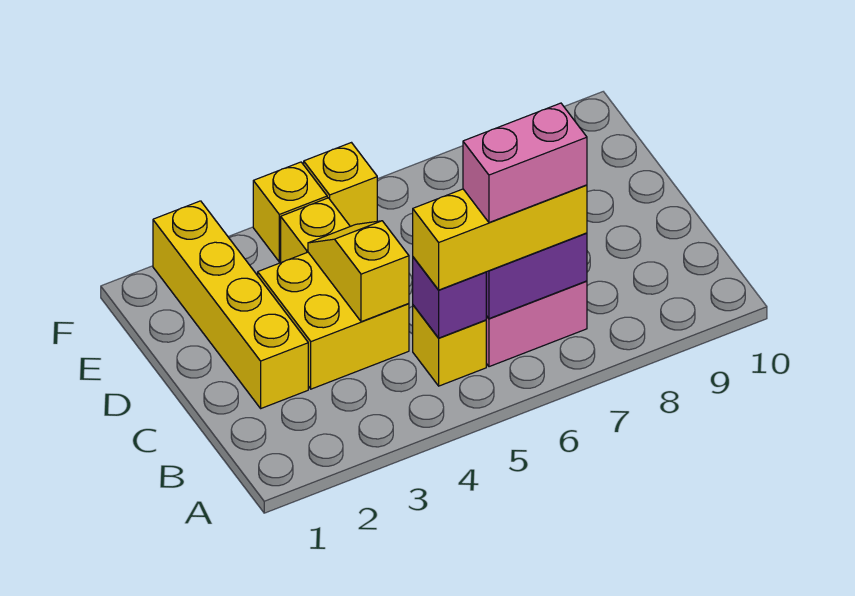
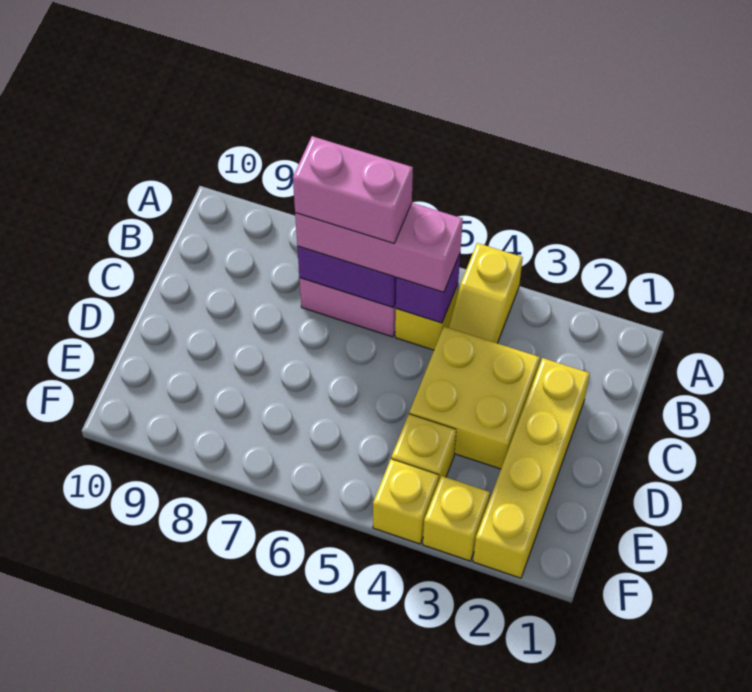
yellow brick B5:B7 level 3 -> pink brick B5:B7 level 3
yellow slope C4:D4 level 2 top C -> yellow slope A4:B4 level 1 top A
yellow brick F5 level 1 -> yellow brick F3 level 1

